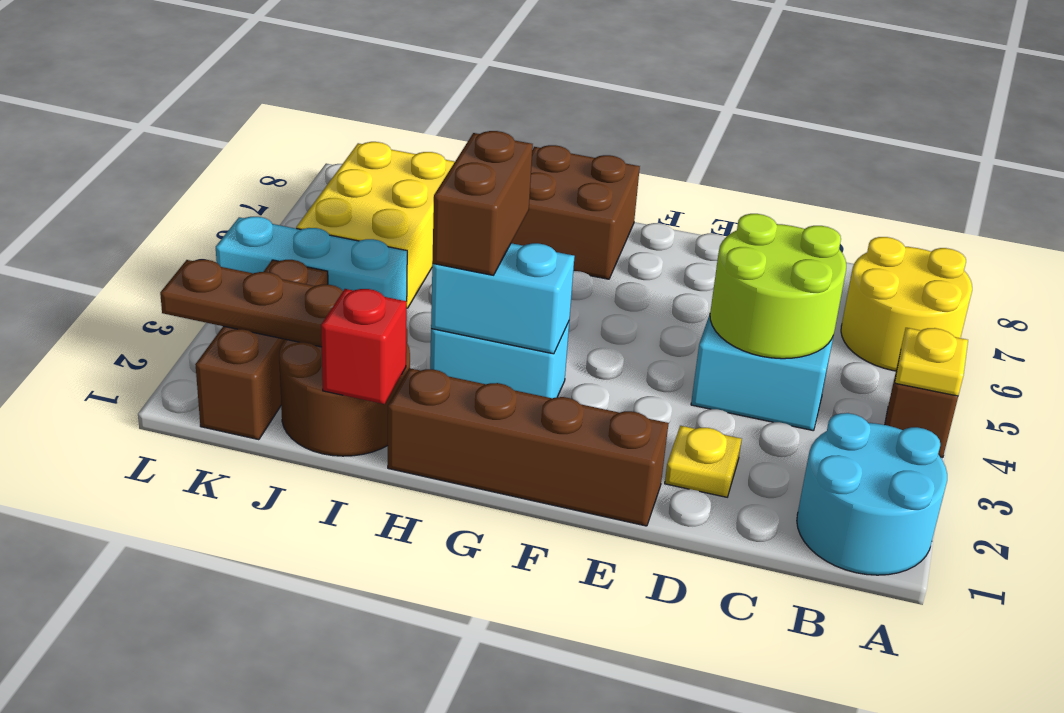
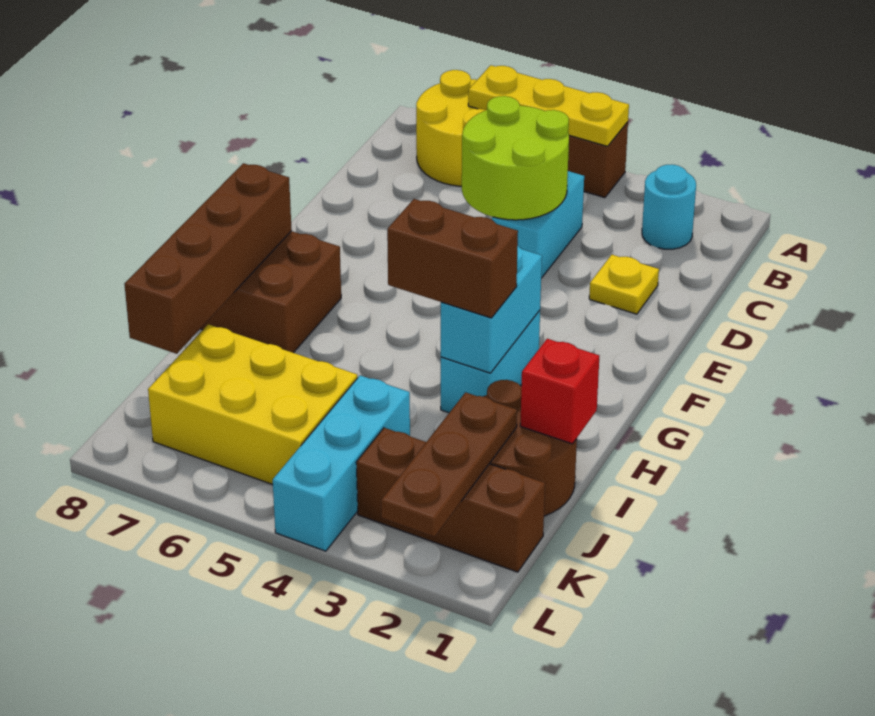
cyan round brick A1:B2 level 1 -> cyan round brick B2 level 1
yellow plate A4 level 2 -> yellow plate A4:A6 level 2
brown brick E1:H1 level 1 -> brown brick G8:J8 level 2

